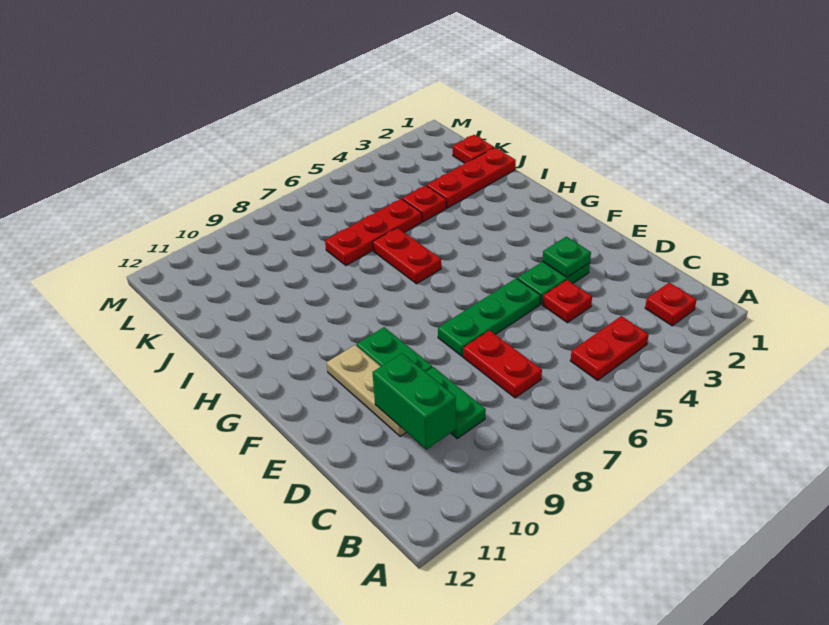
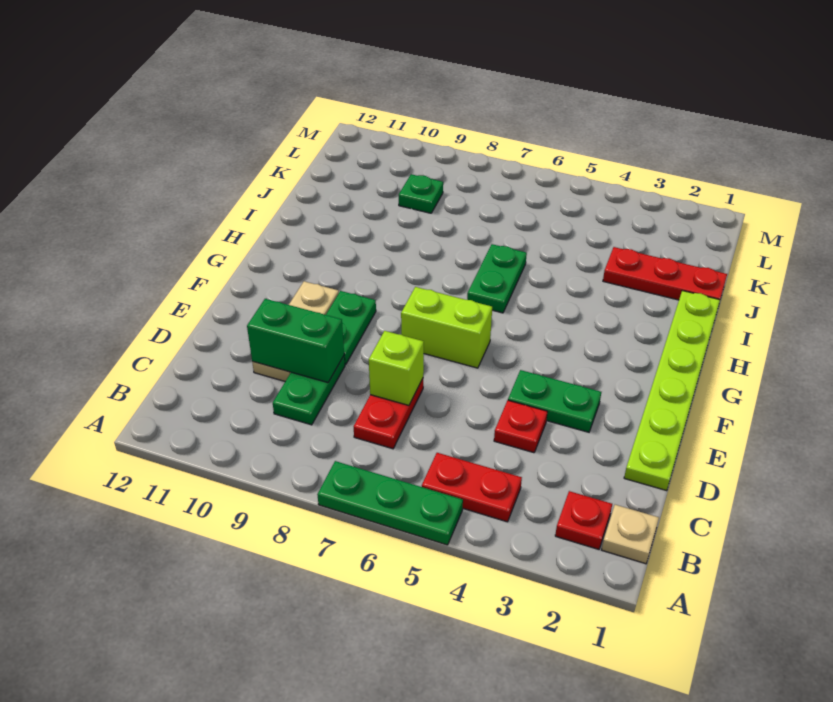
none -> tan plate B1 level 1
green brick C10:D10 level 2 -> green brick D9:D10 level 2
none -> lime plate D1:I1 level 1
none -> lime brick D7 level 2
green plate E3 level 2 -> green plate K9 level 1
green plate E5:E7 level 1 -> green plate A5:A7 level 1
none -> lime brick F6:F7 level 1
red plate H6:I6 level 1 -> green plate H6:I6 level 1
red plate J4 level 1 -> none
red plate J5:J7 level 1 -> none
red plate K1 level 1 -> none

